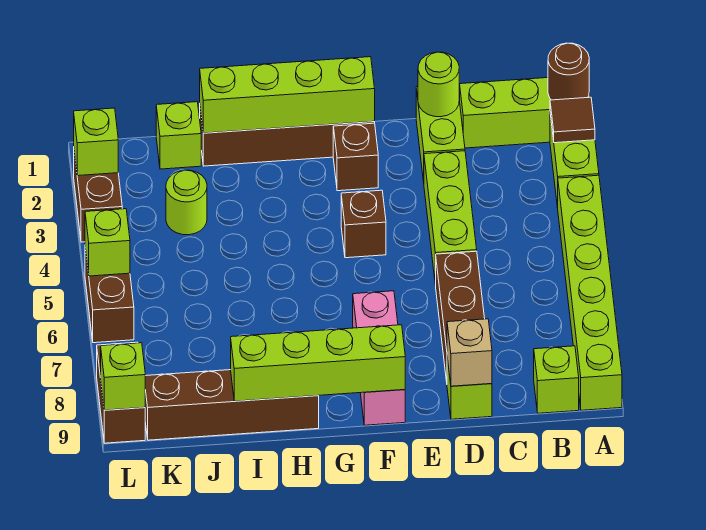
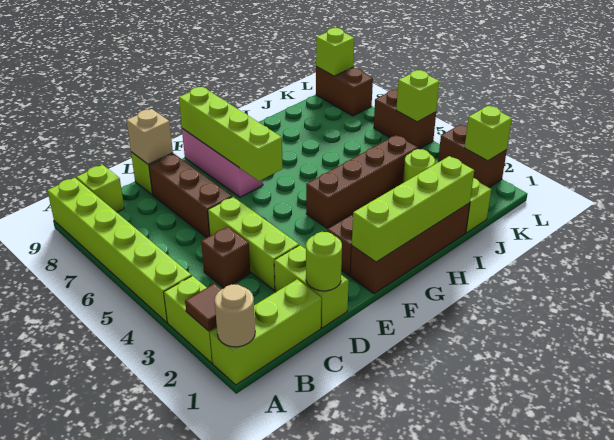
brown round brick A1 level 2 -> tan round brick A1 level 2
brown brick F4 level 1 -> brown brick C4 level 1
lime brick F9:I9 level 2 -> lime brick F6:F9 level 2
brown brick H9:K9 level 1 -> brown brick G4:J4 level 1

